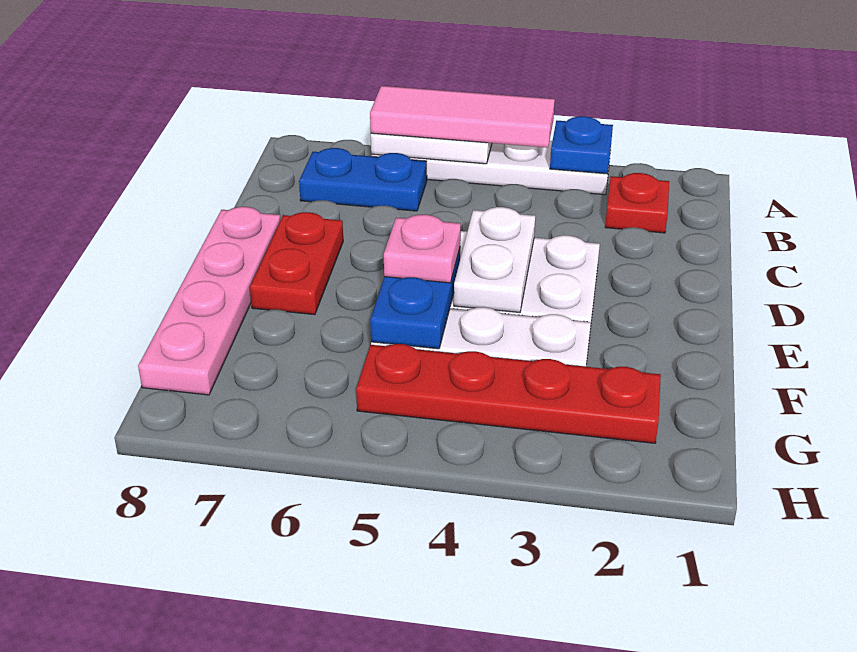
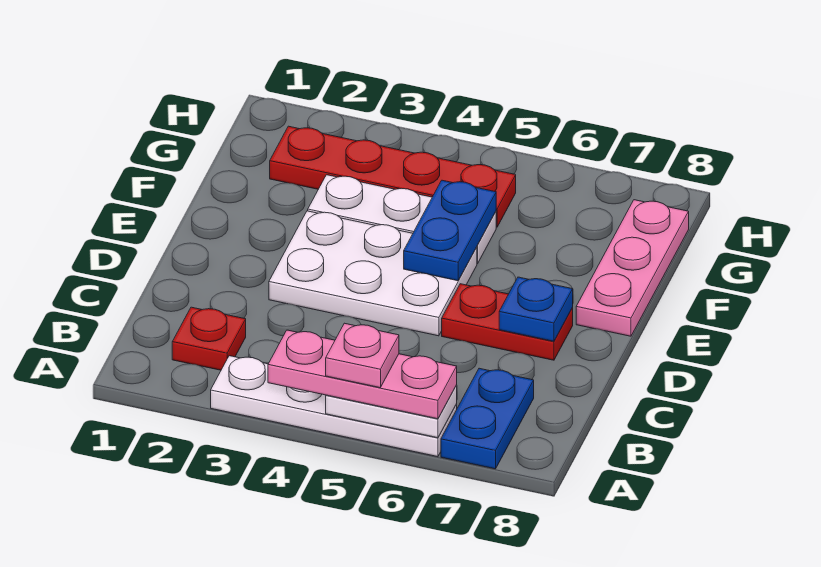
blue plate A3 level 2 -> blue plate D7 level 2
pink tile A4:A6 level 3 -> pink plate A4:A6 level 3
blue plate B6:B7 level 1 -> blue plate A7:B7 level 1
white plate D4:E4 level 2 -> none
red plate D7:E7 level 1 -> red plate D6:D7 level 1
pink plate D8:G8 level 1 -> pink plate E8:G8 level 1
pink plate E5 level 3 -> pink plate A5 level 4

